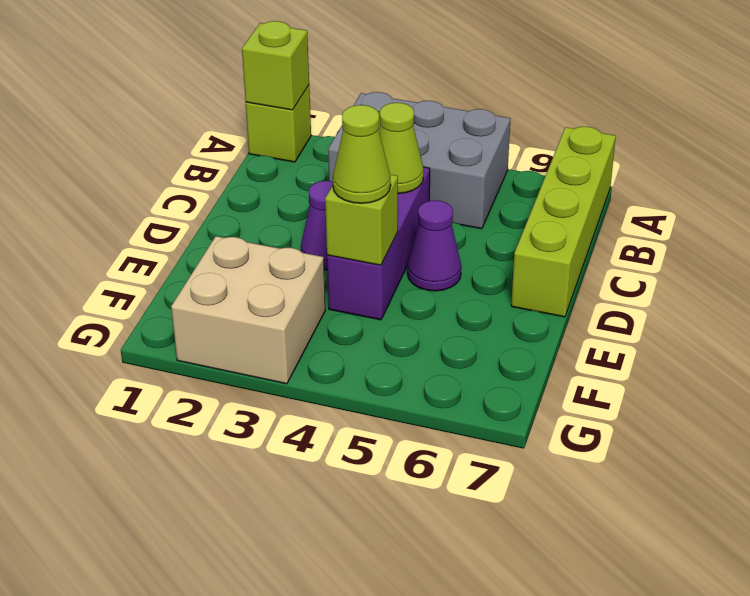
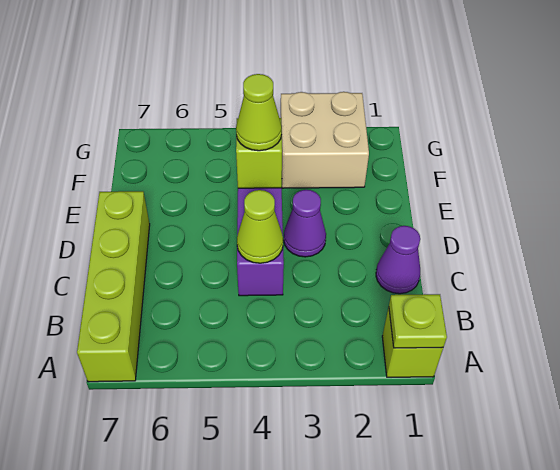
lime brick A1 level 2 -> lime plate A1 level 2
grey brick A3:B5 level 1 -> none
purple cone D5 level 1 -> purple cone C1 level 1

